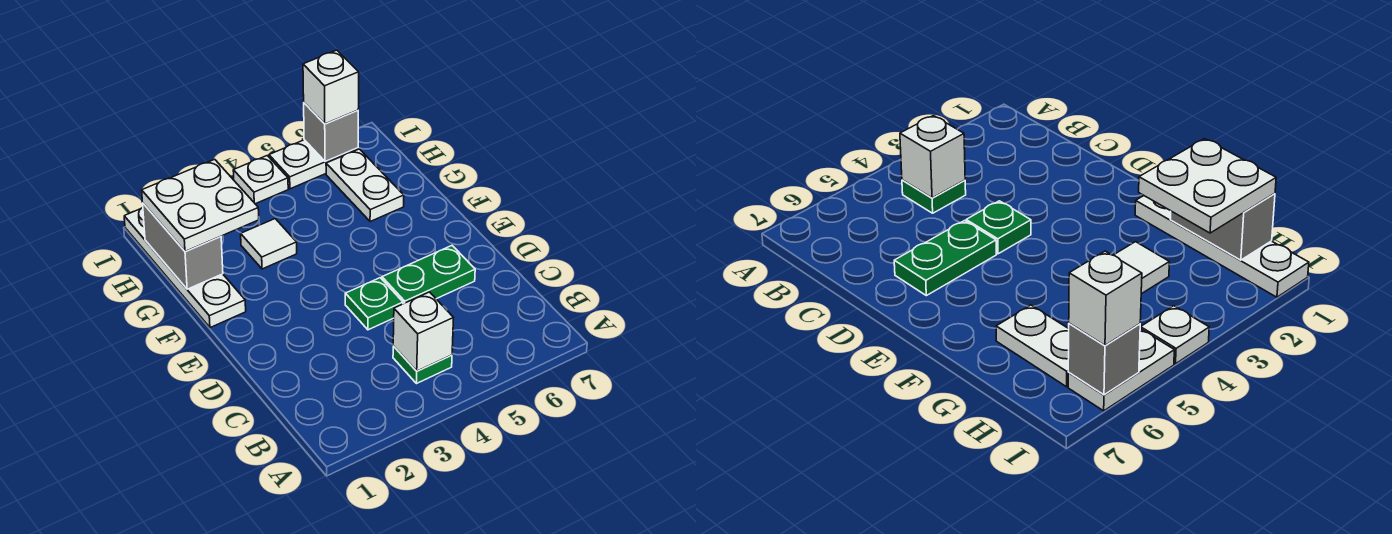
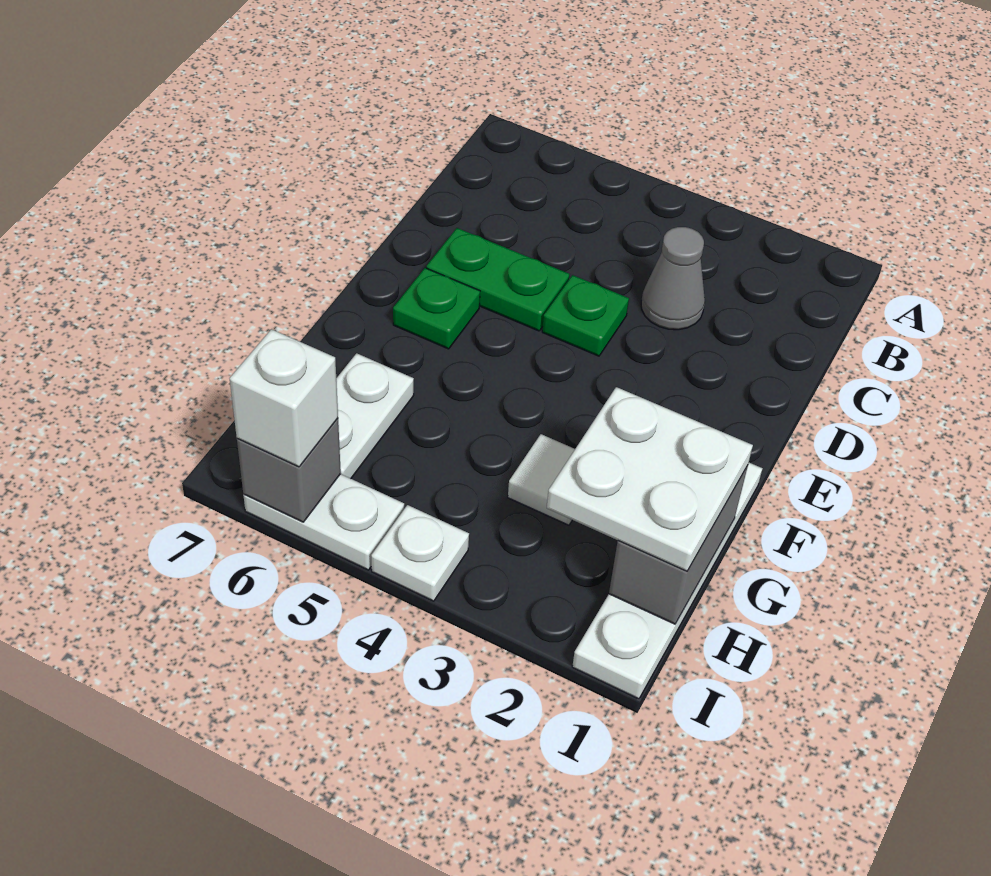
green plate B4 level 1 -> green plate E6 level 1
white brick B4 level 2 -> none
none -> grey cone C3 level 1

